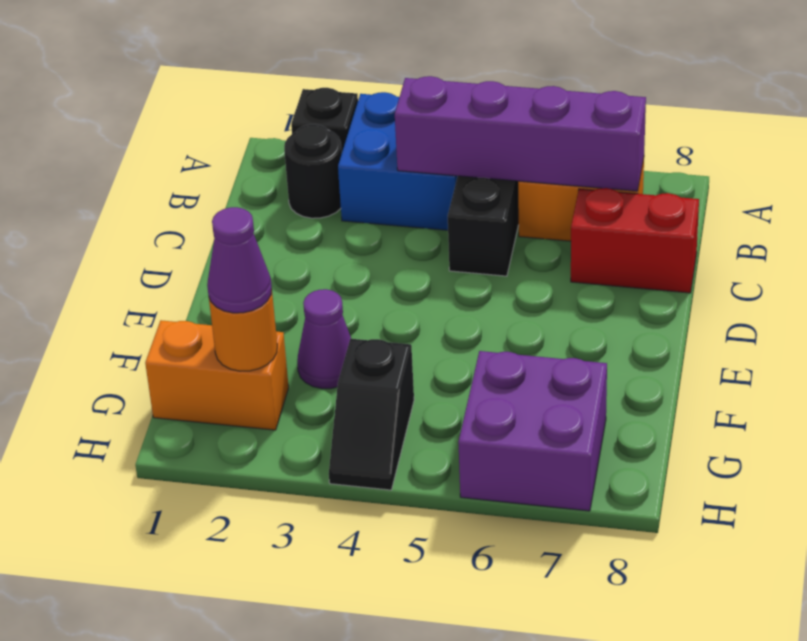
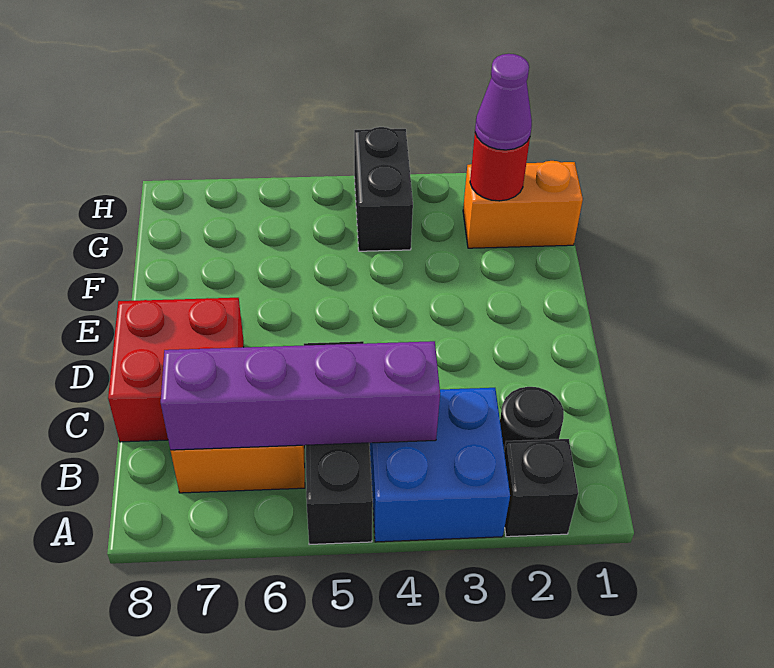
red brick C7:C8 level 1 -> red brick C7:D8 level 1
purple cone F3 level 1 -> none
orange round brick G2 level 2 -> red round brick G2 level 2
black slope G4:H4 level 1 top G -> black brick G4:H4 level 1
purple brick G6:H7 level 1 -> none

